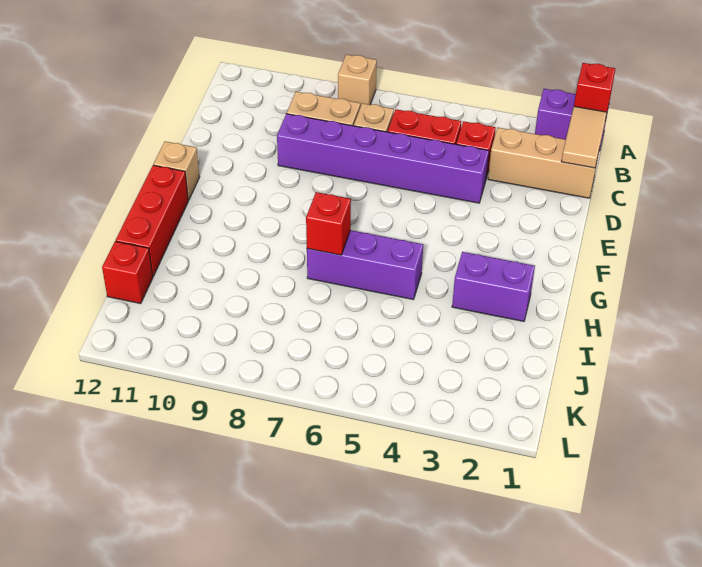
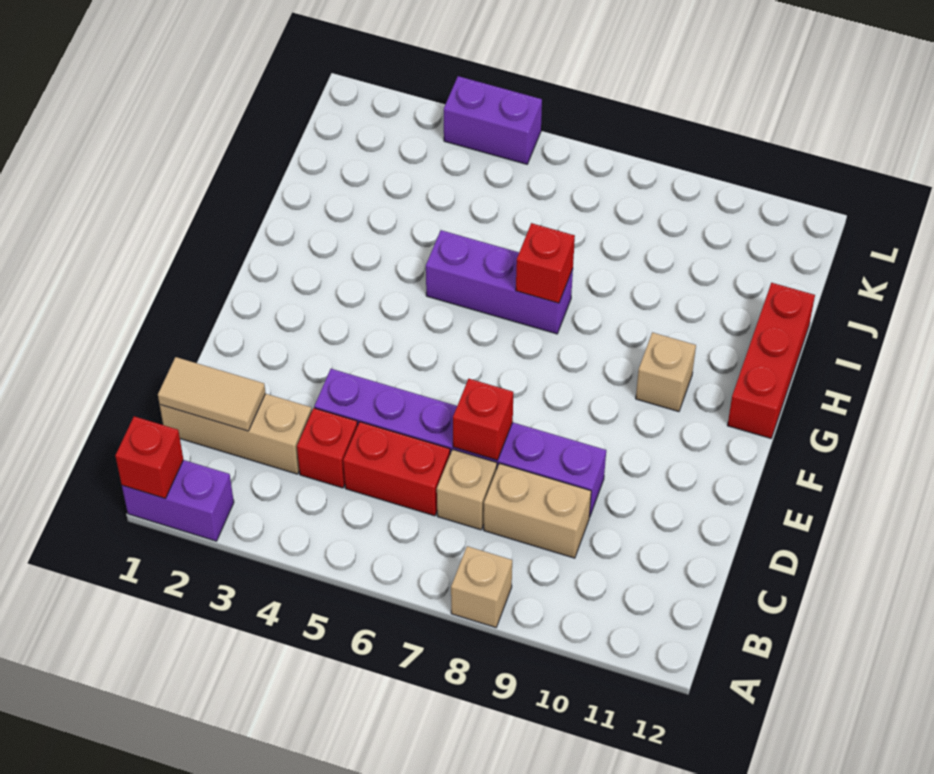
tan tile B1:C1 level 2 -> tan tile C1:C2 level 2
tan brick F12 level 1 -> tan brick G10 level 1
purple brick H2:H3 level 1 -> purple brick L4:L5 level 1
red brick J12 level 1 -> red brick D7 level 2

